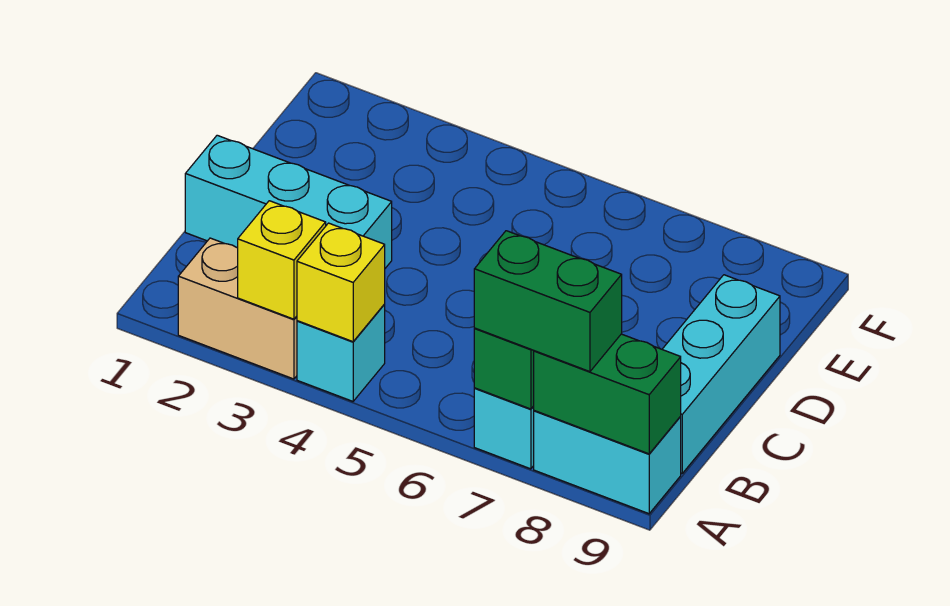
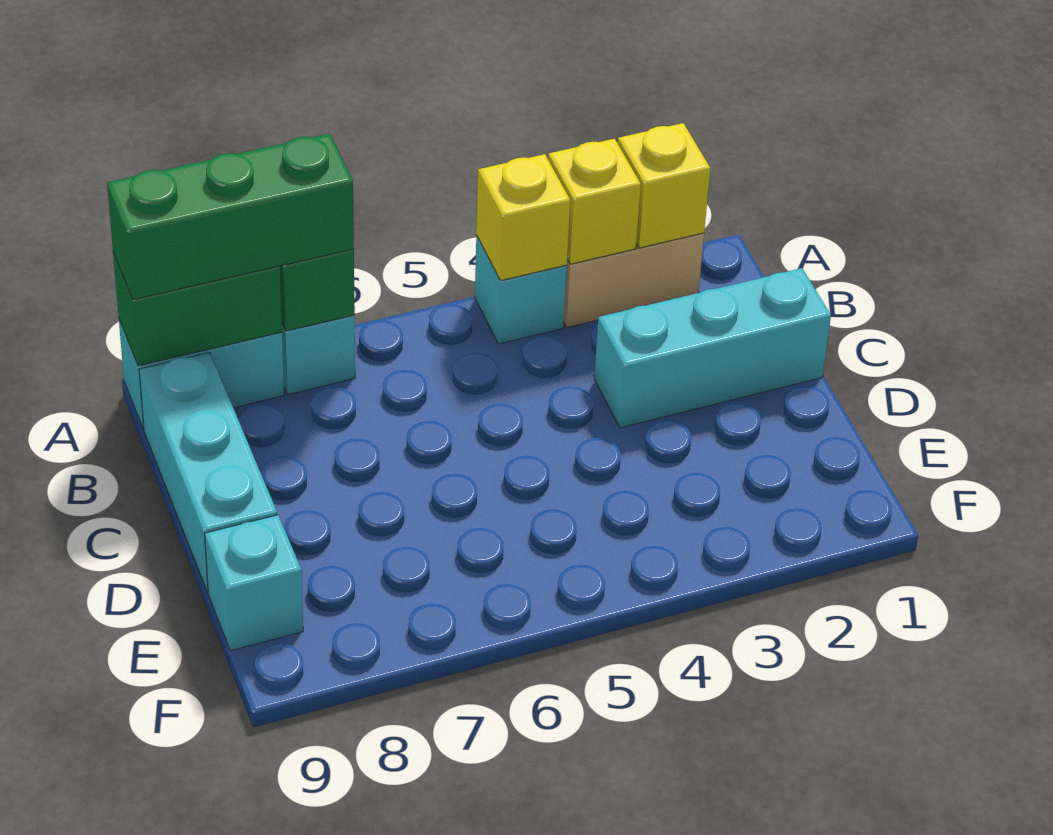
none -> yellow brick A2 level 2
green brick A7:A8 level 3 -> green brick A7:A9 level 3
none -> cyan brick E9 level 1

